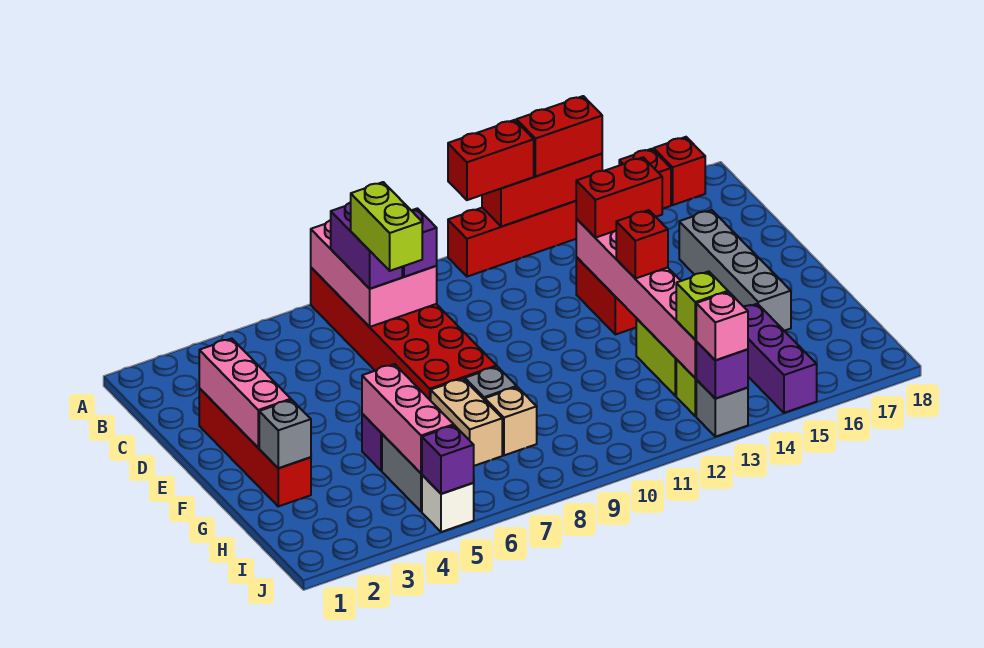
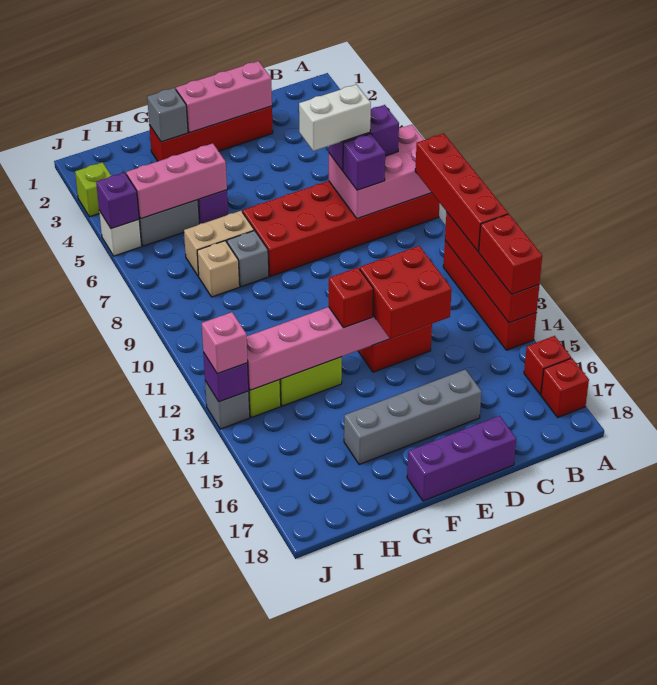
red brick A11:A12 level 3 -> red brick A9:A12 level 3
red brick A12:A14 level 2 -> red brick A11:A14 level 2
lime brick C7:D7 level 4 -> white brick C7:D7 level 4
red brick D13:D14 level 3 -> red brick D13:E14 level 3
purple brick H15:J15 level 1 -> purple brick D18:F18 level 1
lime brick I13 level 3 -> lime brick J3 level 1

